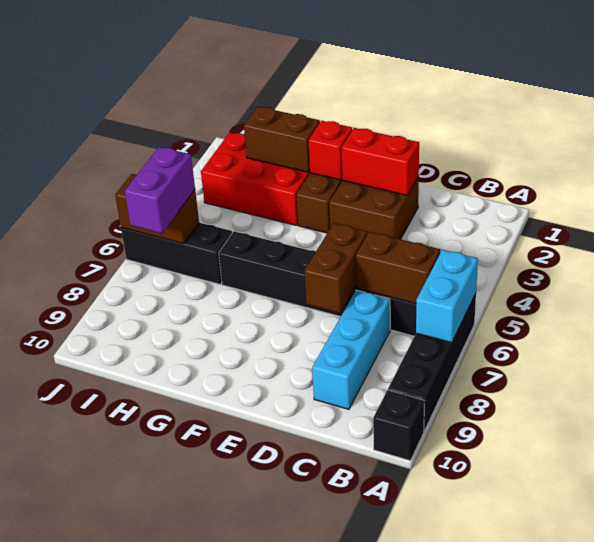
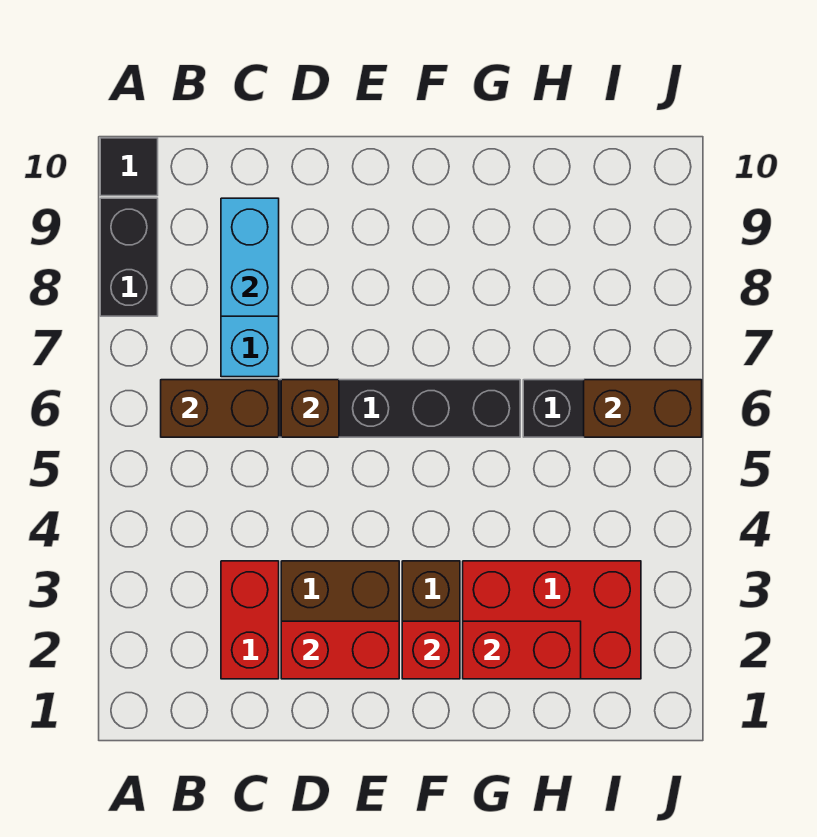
black brick A6:A9 level 1 -> black brick A8:A9 level 1
cyan brick A6:A7 level 2 -> cyan brick C8:C9 level 2
black brick A10 level 1 -> black tile A10 level 1
none -> red brick C2:C3 level 1
brown brick D6:D7 level 2 -> brown brick D6 level 2
brown brick G2:H2 level 2 -> red brick G2:H2 level 2
purple brick I6:I7 level 3 -> none

